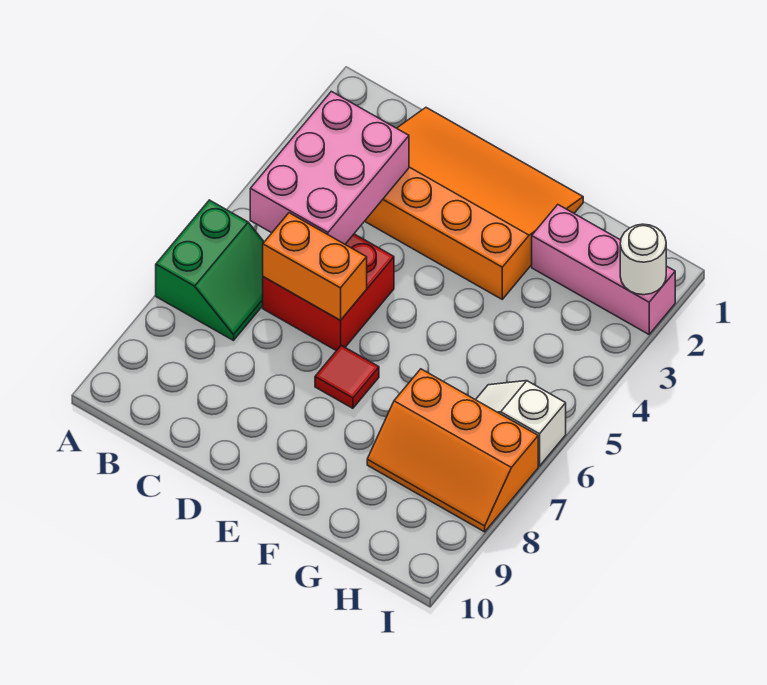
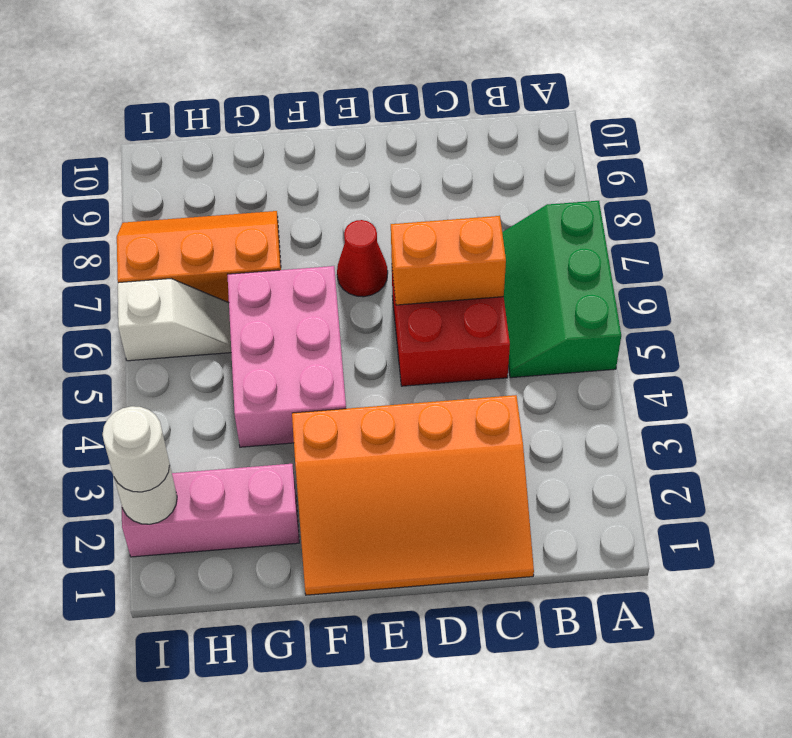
green slope A6:B7 level 1 top A -> green slope A5:B7 level 1 top A
pink brick B3:C5 level 2 -> pink brick F4:G6 level 1
red tile E7 level 1 -> red cone E7 level 1
none -> white round brick I2 level 3

